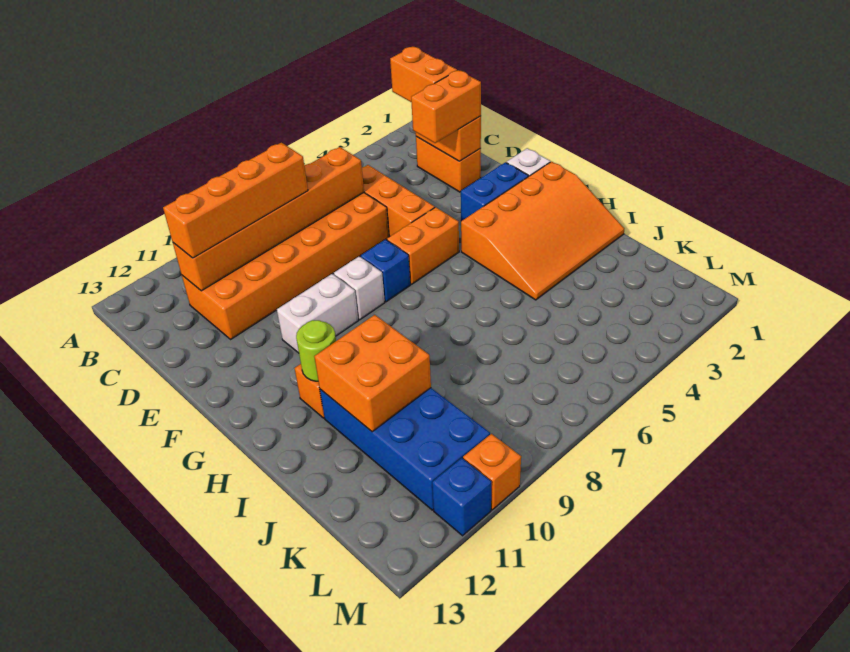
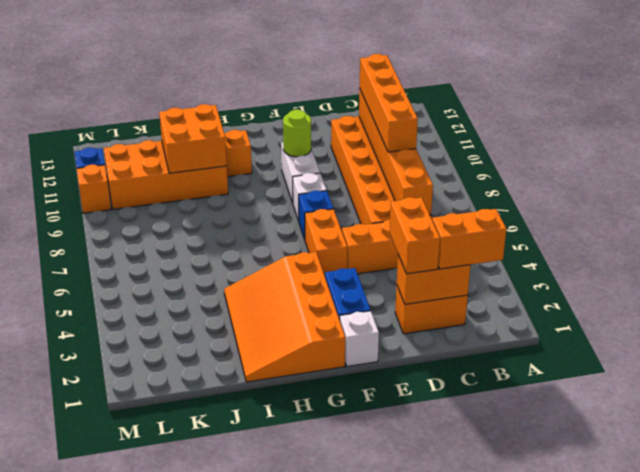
lime round brick H11 level 2 -> lime round brick F10 level 2
blue brick I10:L11 level 1 -> orange brick I10:L11 level 1

